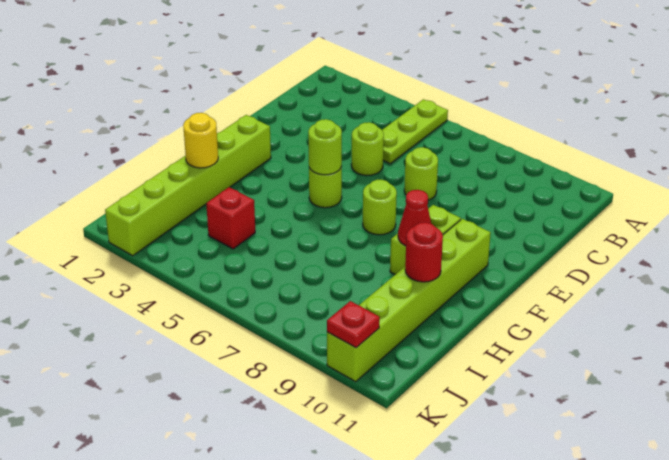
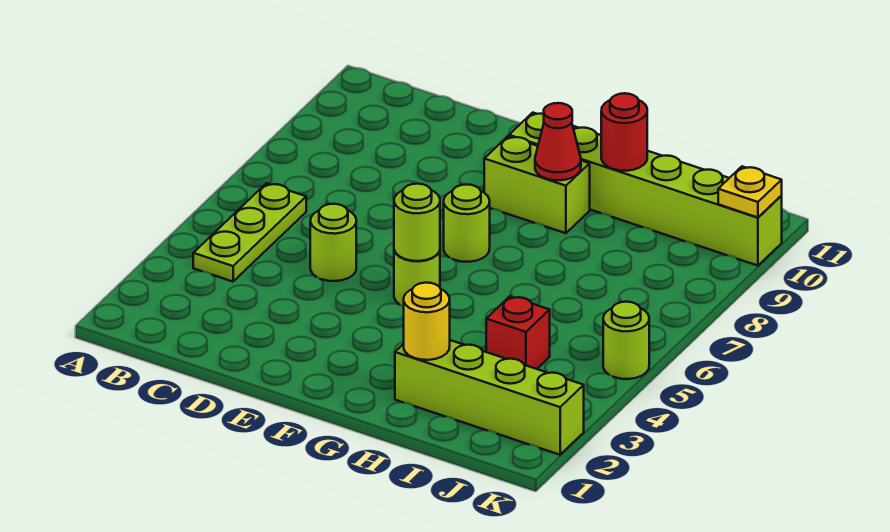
lime plate A5:C5 level 1 -> lime plate B4:B6 level 1
lime round brick D7 level 1 -> lime round brick K5 level 1
lime brick F2:K2 level 1 -> lime brick H2:K2 level 1
red plate K10 level 2 -> yellow plate K10 level 2

